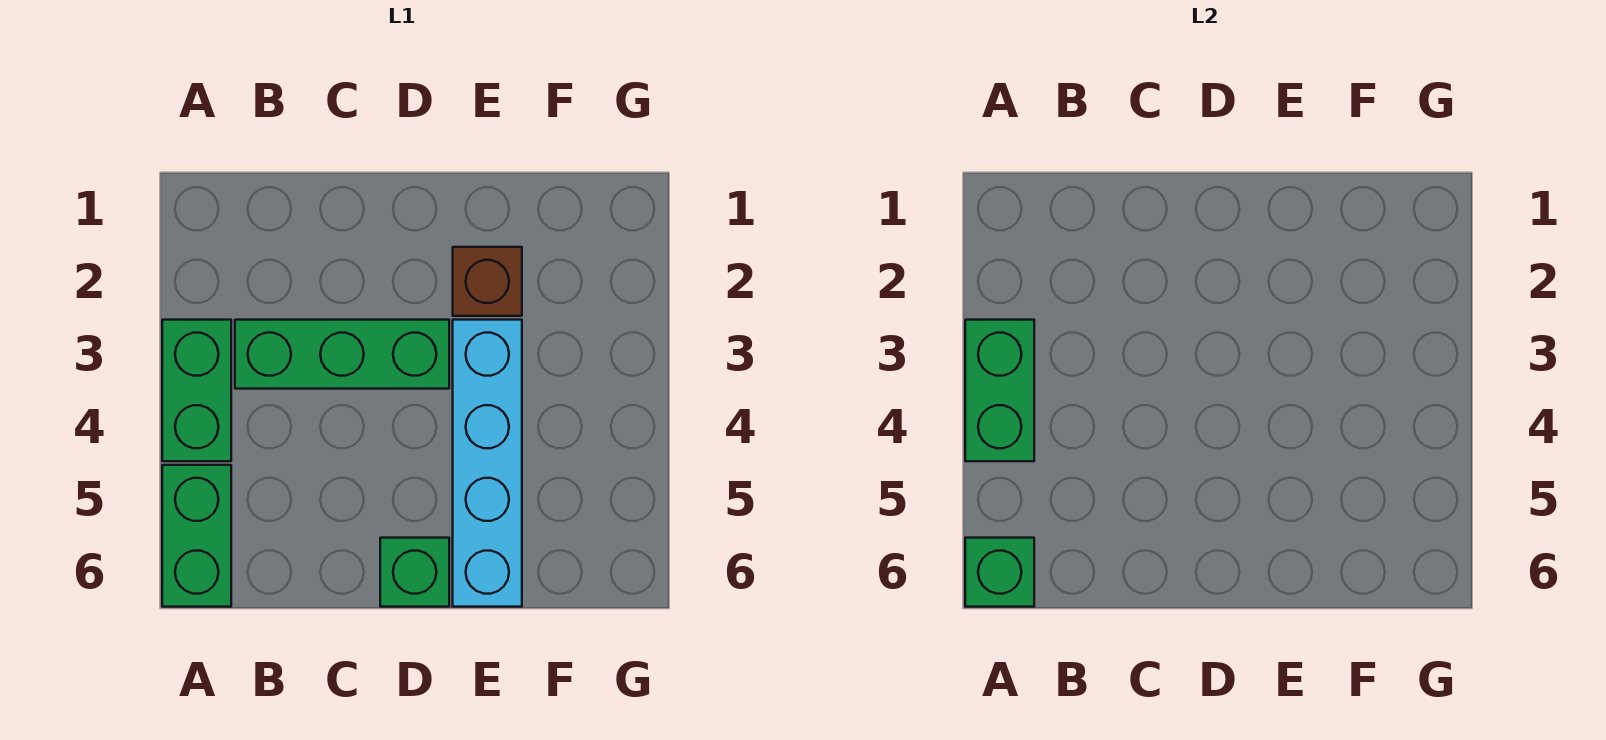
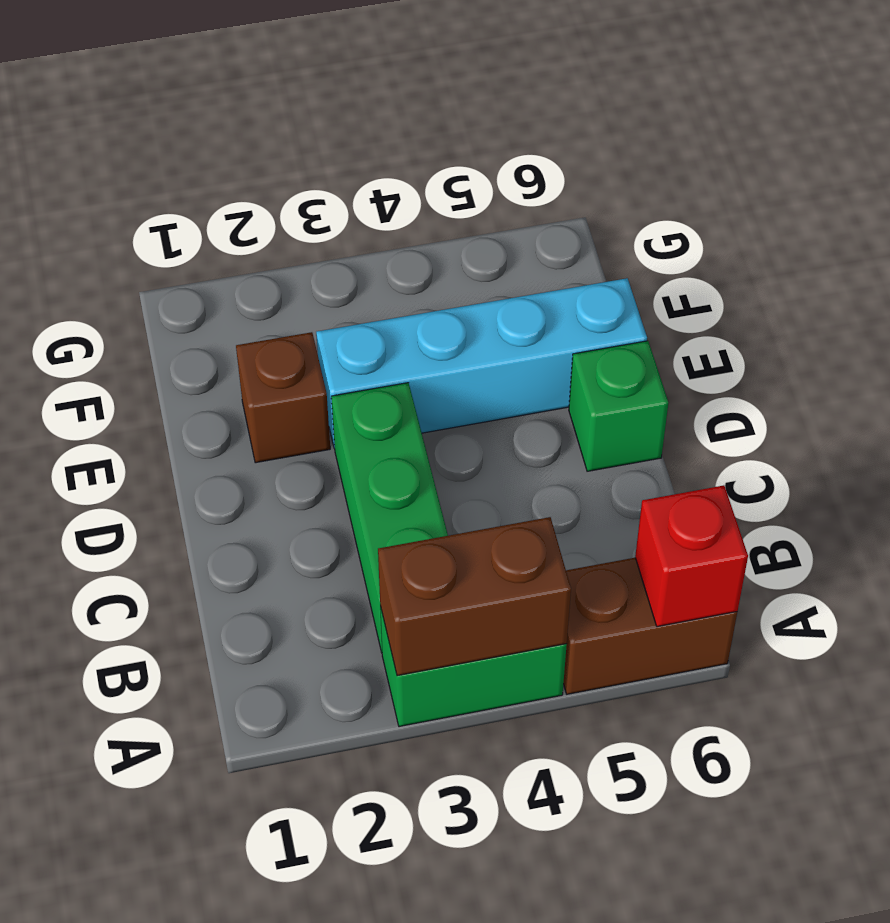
green brick A3:A4 level 2 -> brown brick A3:A4 level 2
green brick A5:A6 level 1 -> brown brick A5:A6 level 1
green brick A6 level 2 -> red brick A6 level 2

